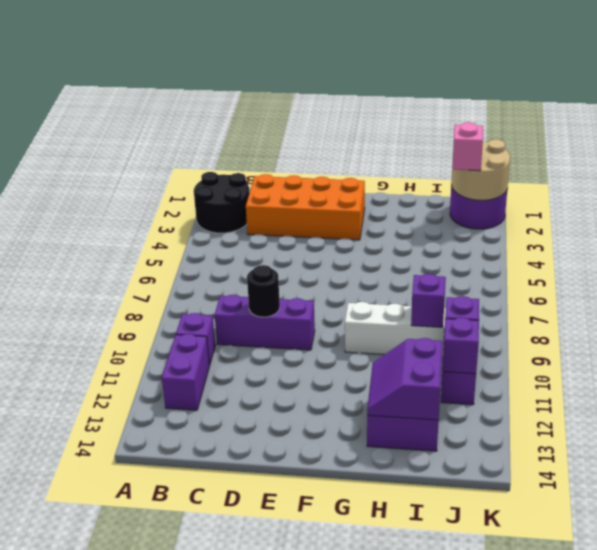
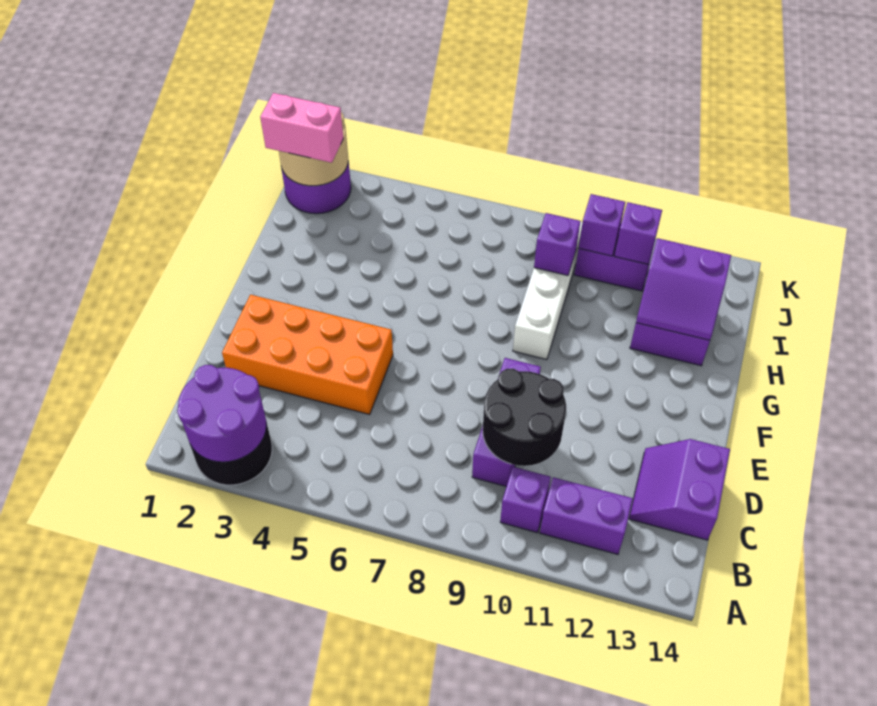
none -> purple round brick A2:B3 level 2
orange brick C2:F3 level 1 -> orange brick D2:E5 level 1
none -> purple slope C13:D14 level 1 top 14
black round brick D9 level 2 -> black round brick C9:D10 level 2
pink brick J2 level 3 -> pink brick J1:J2 level 3

